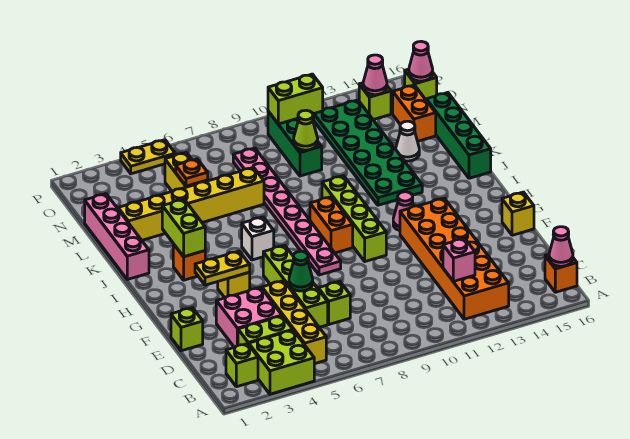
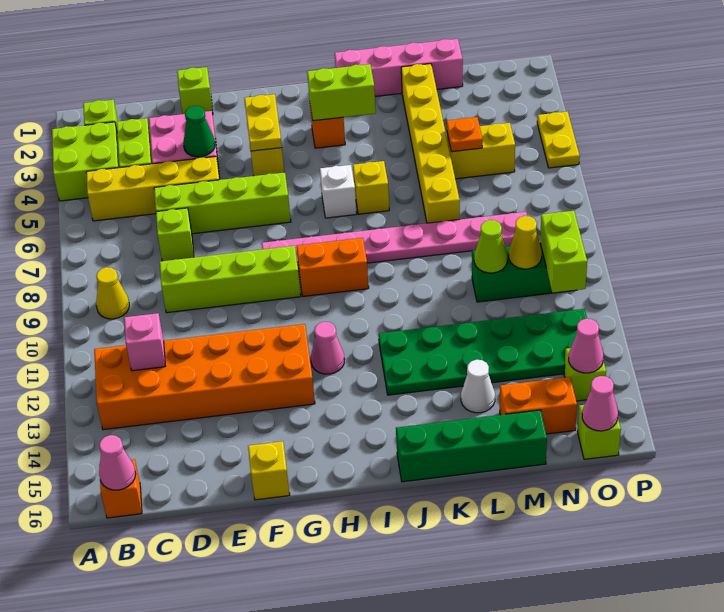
none -> yellow cone B9 level 1
green cone E6 level 2 -> green cone E4 level 2
lime brick G10:J10 level 1 -> lime brick D9:G9 level 1
none -> yellow brick J6 level 1
none -> yellow cone N10 level 2

